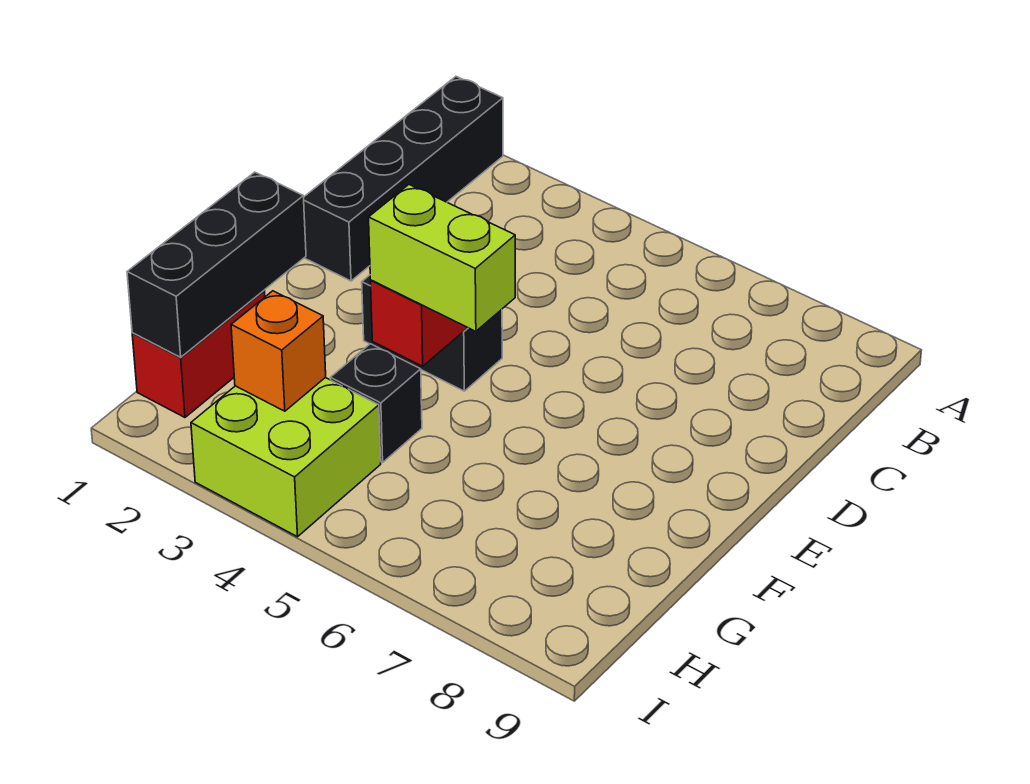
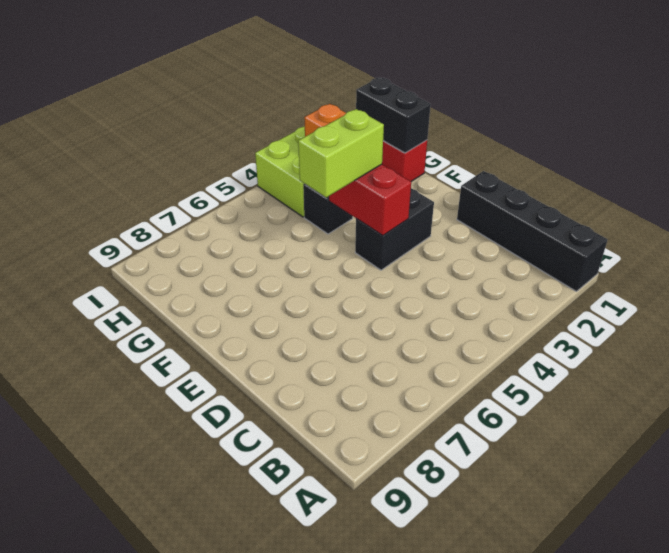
black brick F1:H1 level 2 -> black brick G1:H1 level 2

